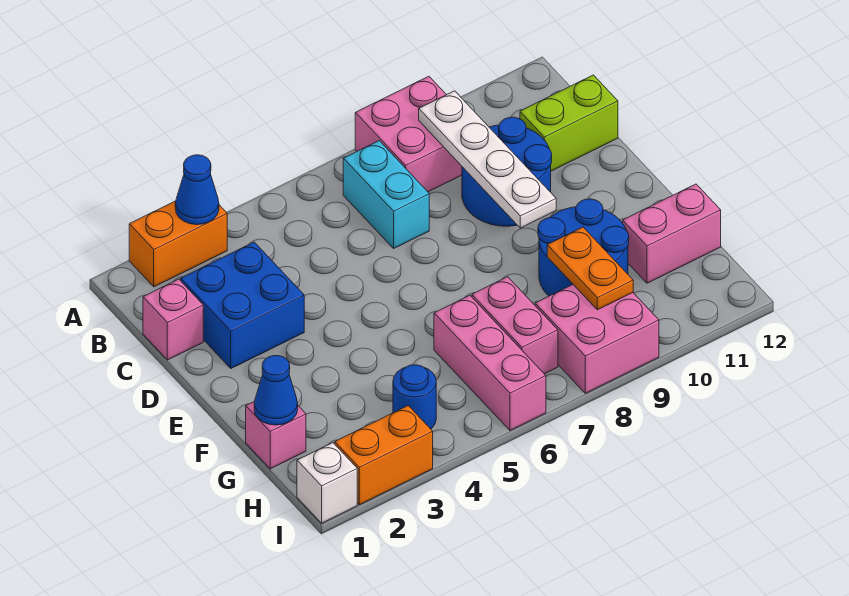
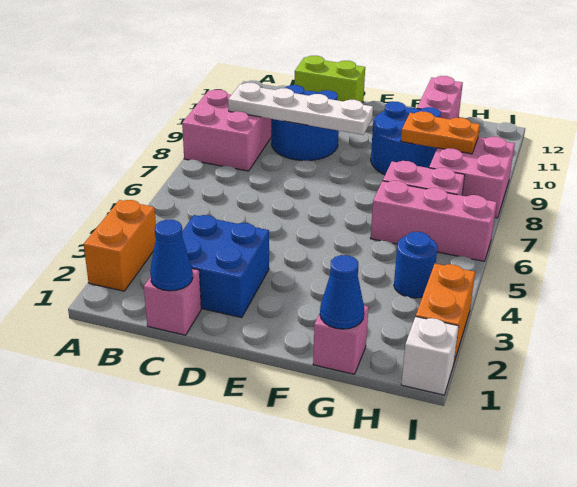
blue cone A3 level 2 -> blue cone C1 level 2
cyan brick B7:C7 level 1 -> none
lime brick C11:C12 level 1 -> lime brick C12:D12 level 1

